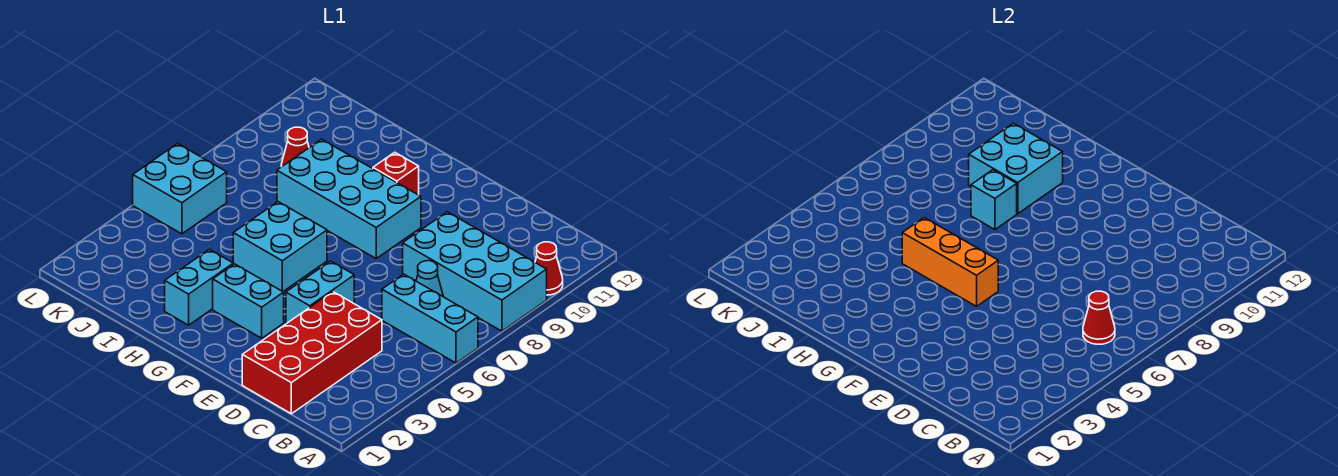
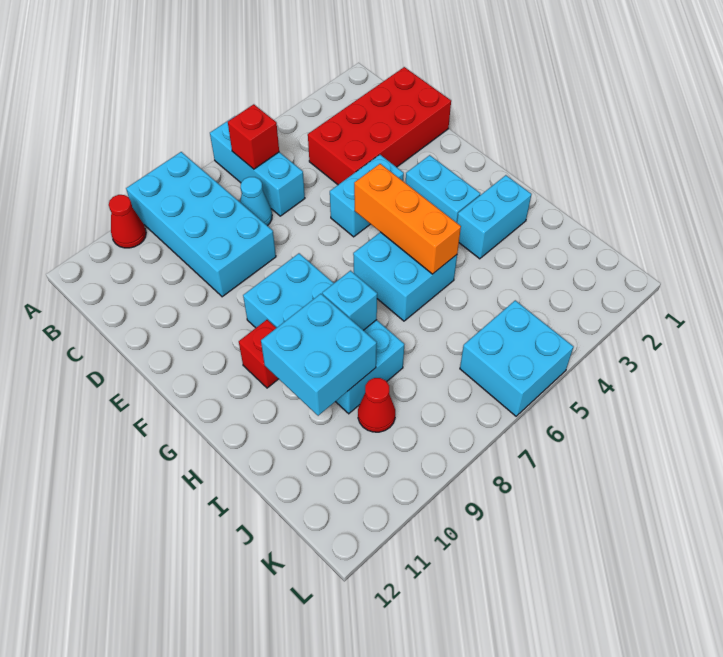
red cone B6 level 2 -> red brick B6 level 2

